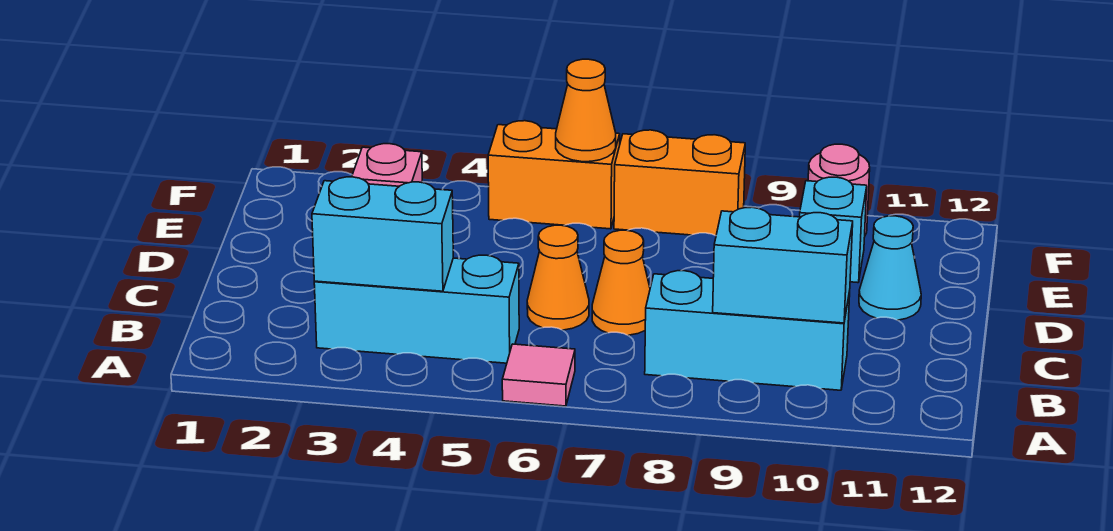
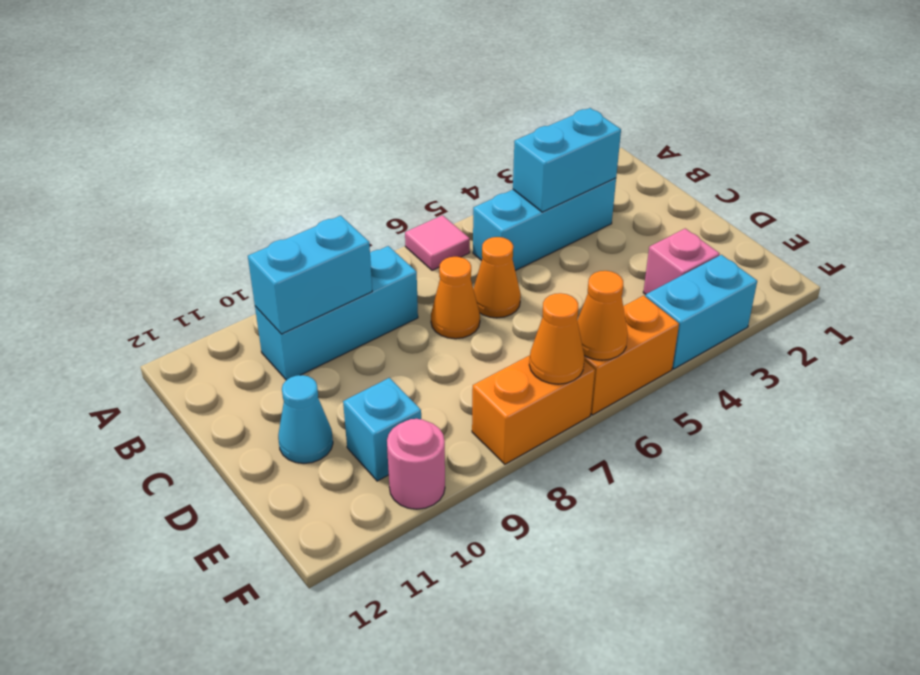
none -> cyan brick F3:F4 level 1
none -> orange cone F7 level 2

